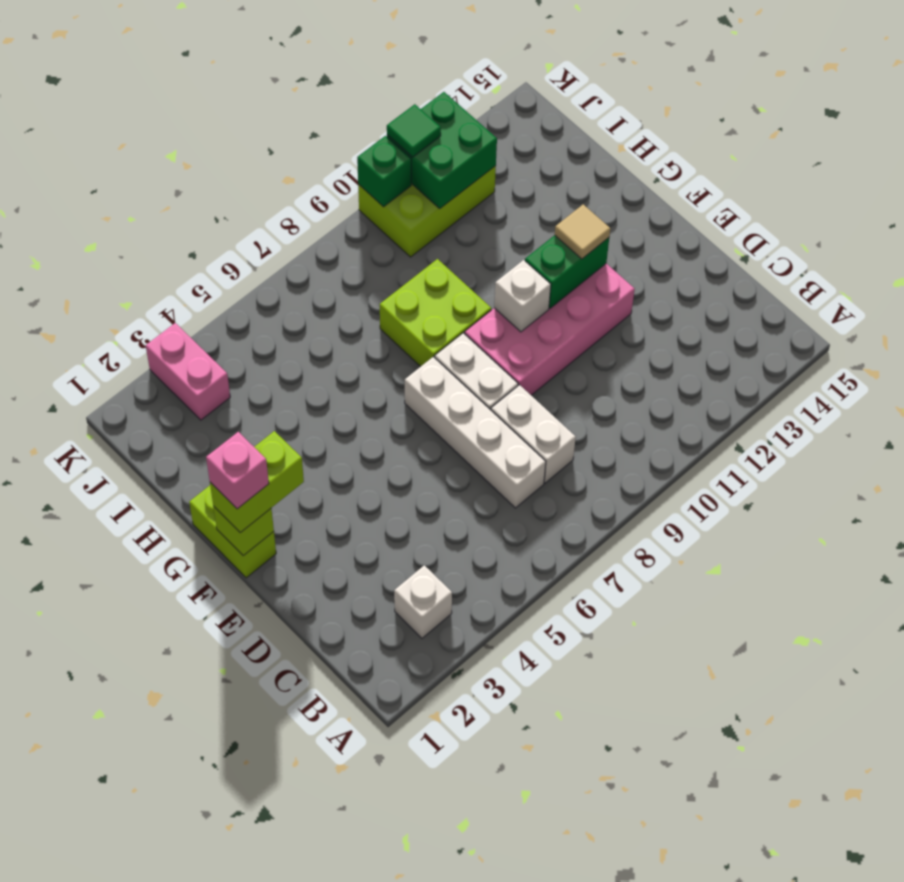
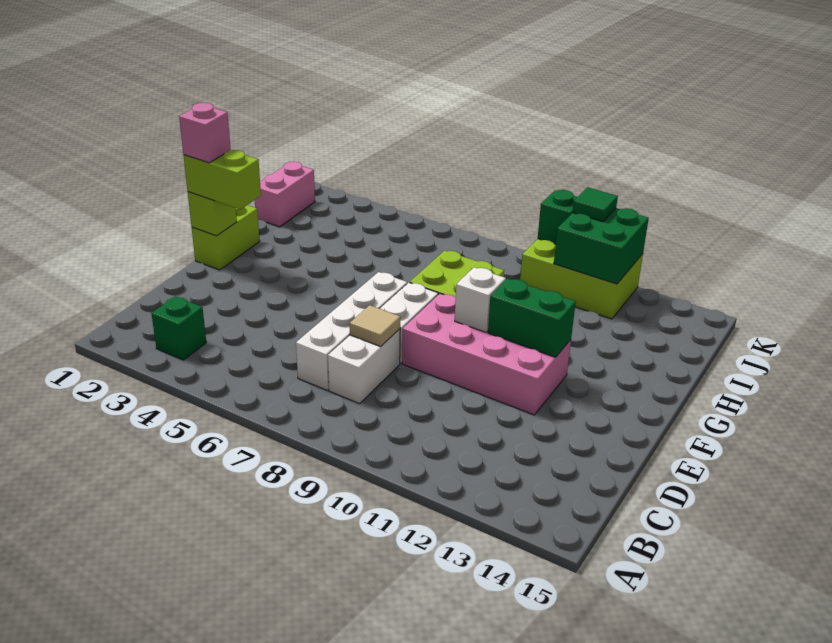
white brick B3 level 1 -> green brick B3 level 1
tan tile F12 level 3 -> tan tile D8 level 2
pink brick J3:K3 level 1 -> pink brick I1:J1 level 1

